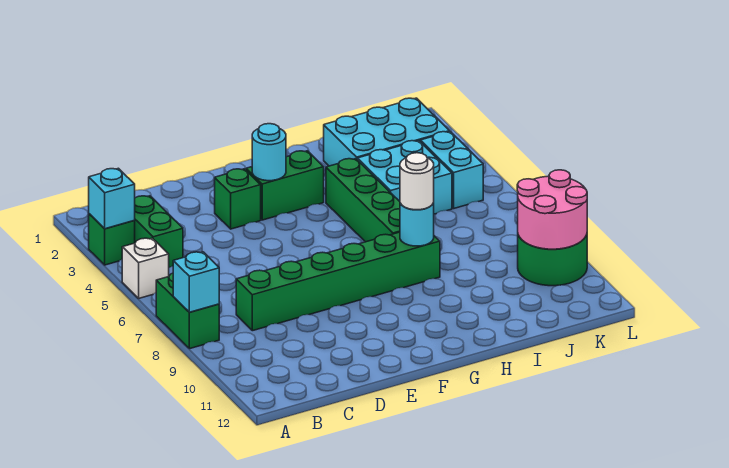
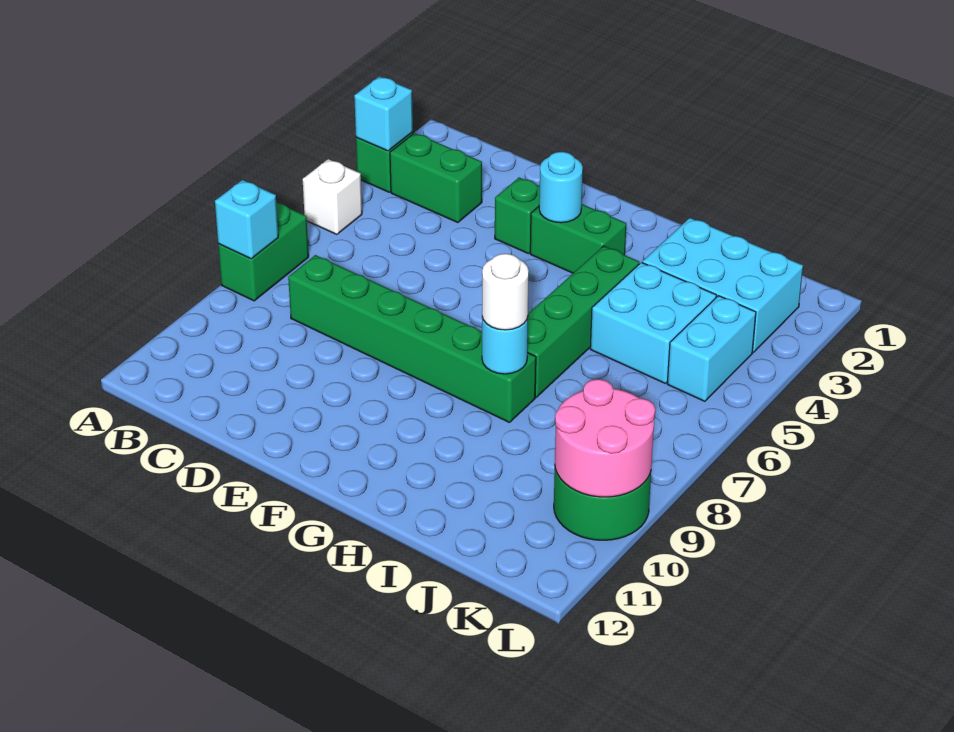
green brick B3:B4 level 1 -> green brick B3:C3 level 1

